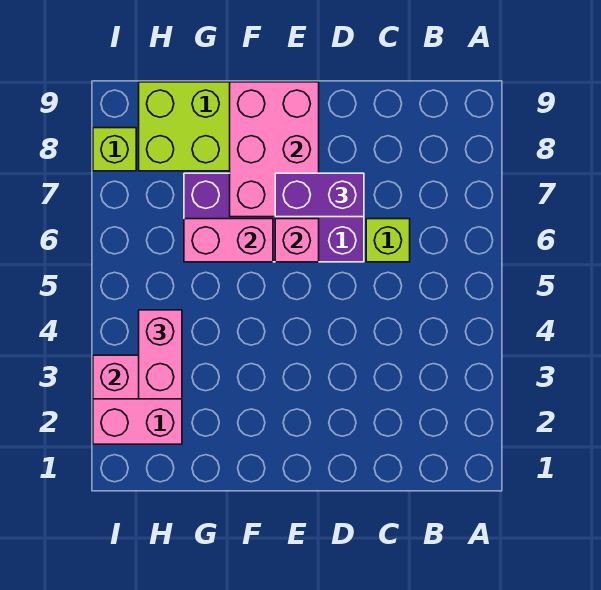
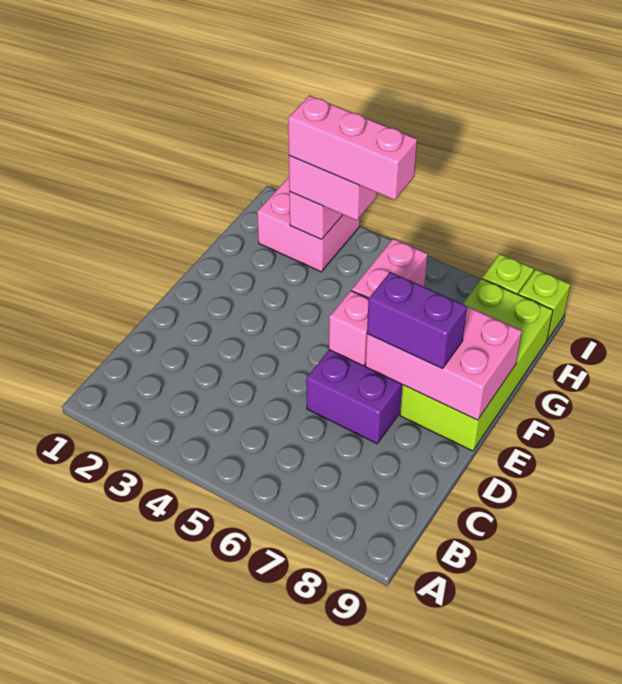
lime brick C6 level 1 -> lime brick I9 level 1
purple brick D7:E7 level 3 -> purple brick E7:E8 level 3
none -> pink brick H3:H5 level 4

